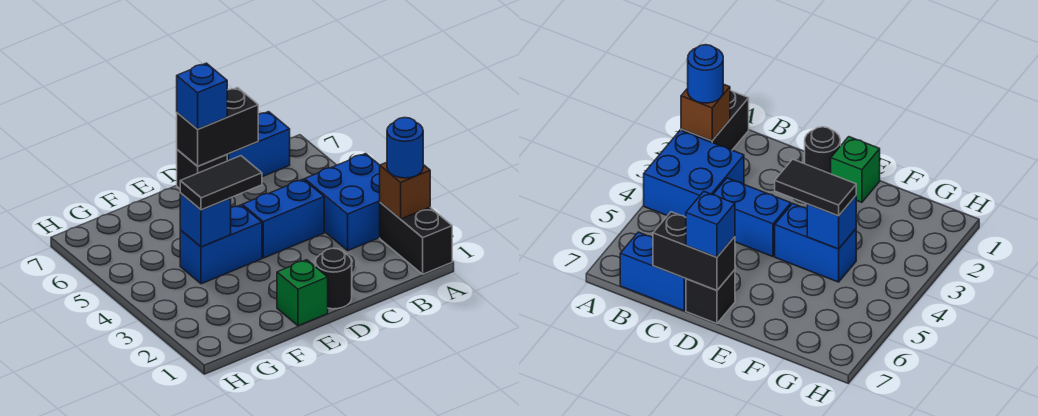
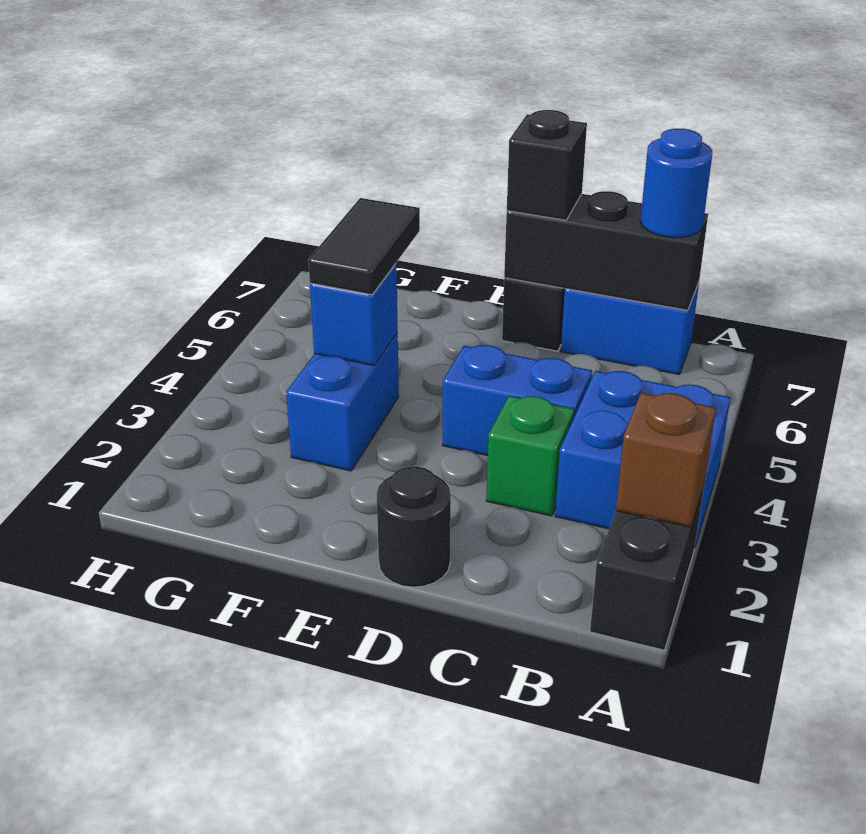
blue round brick A2 level 3 -> blue round brick B7 level 3
black brick C7:D7 level 2 -> black brick B7:D7 level 2
blue brick D7 level 3 -> black brick D7 level 3
green brick E1 level 1 -> green brick C3 level 1
blue brick E4:F4 level 1 -> blue brick F3:F4 level 1
black tile E4:F4 level 3 -> black tile F4:F5 level 3

